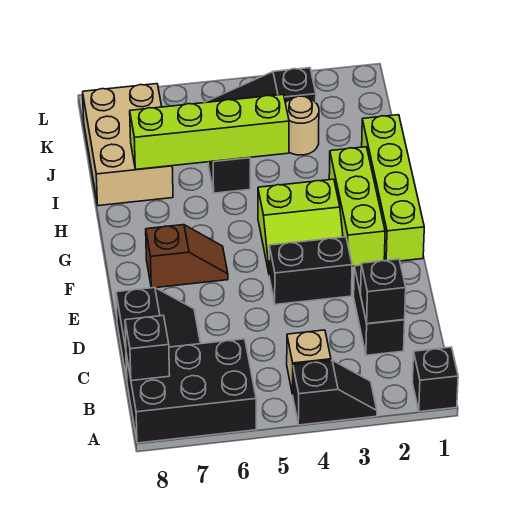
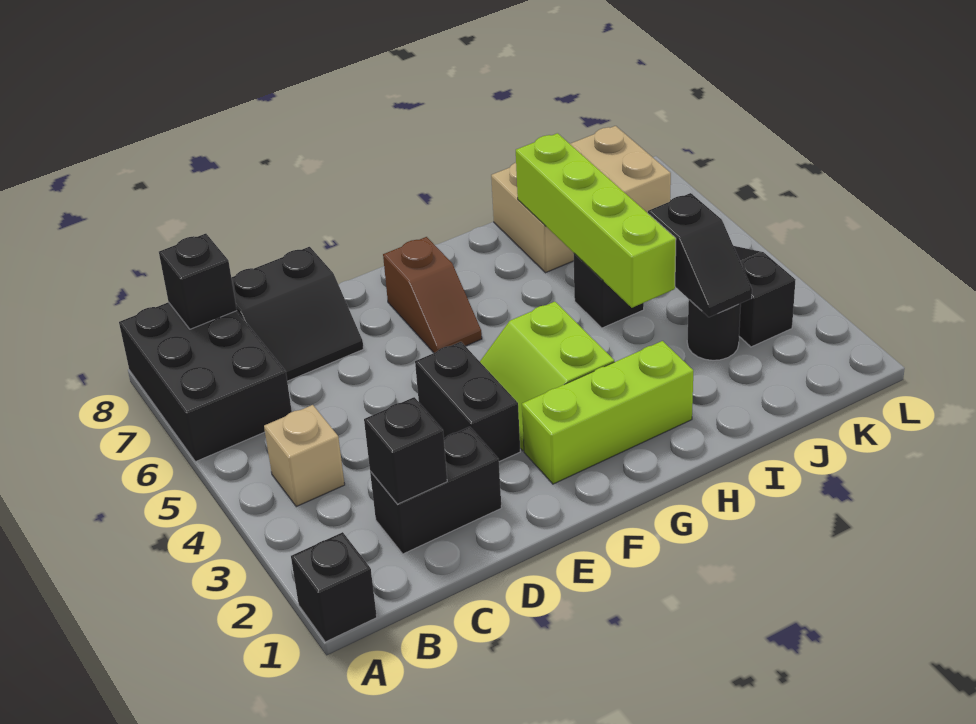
black slope A3:A4 level 1 top 4 -> black slope J3:J4 level 2 top 4
lime brick F1:I1 level 1 -> none
tan round brick J3 level 1 -> black round brick J3 level 1

